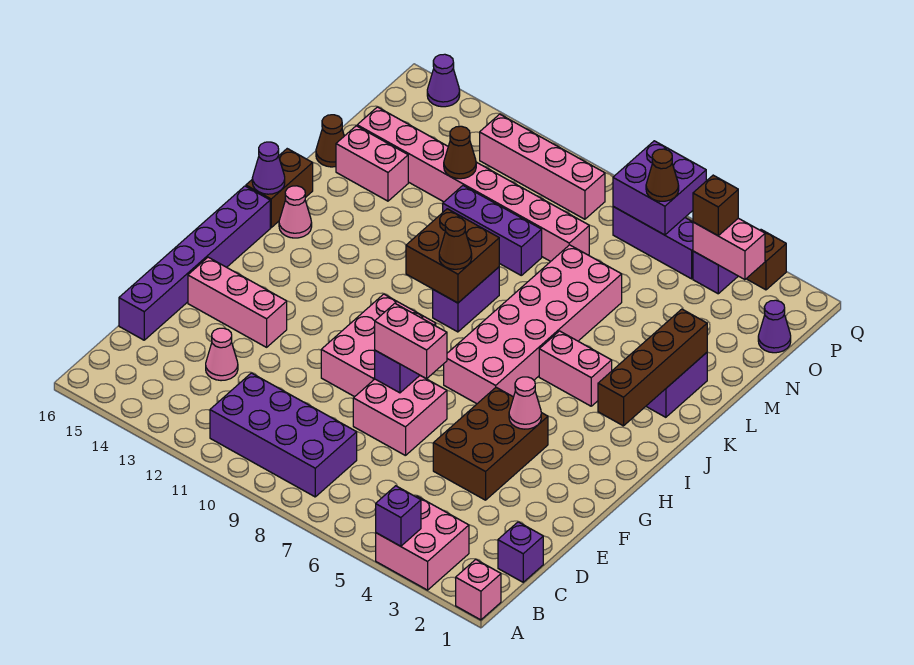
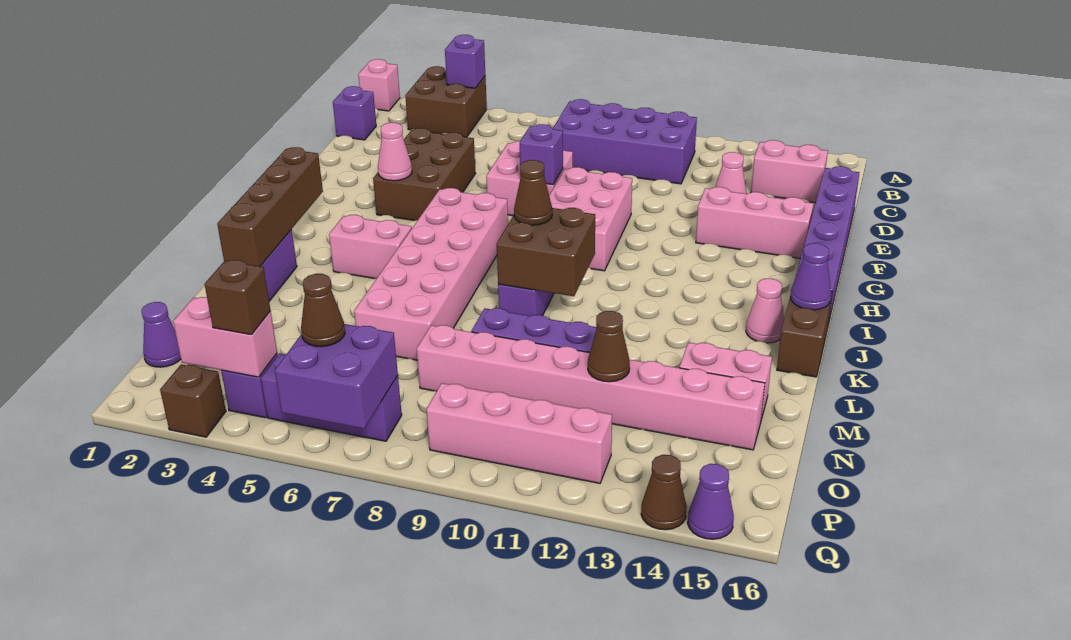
pink brick A3:B4 level 1 -> brown brick A3:B4 level 1
pink brick F7:F8 level 3 -> pink brick C14:C15 level 1
brown cone M16 level 1 -> brown cone Q14 level 1

